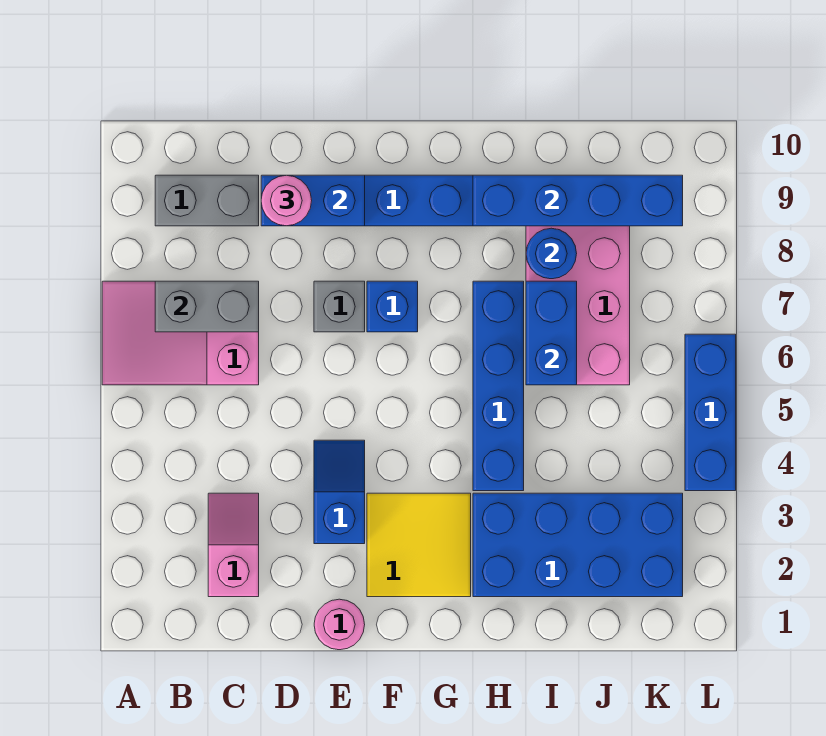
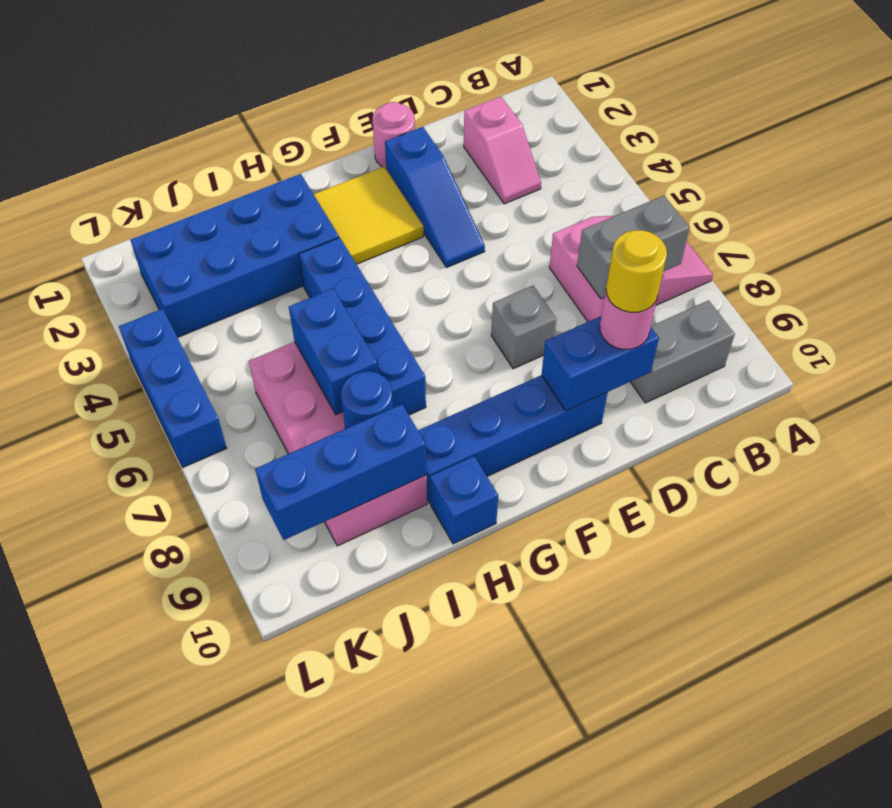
none -> yellow round brick D9 level 4
blue slope E3:E4 level 1 top 3 -> blue slope E2:E4 level 1 top 2
blue brick F7 level 1 -> blue brick H10 level 1
blue brick H9:K9 level 2 -> blue brick I9:K9 level 2

